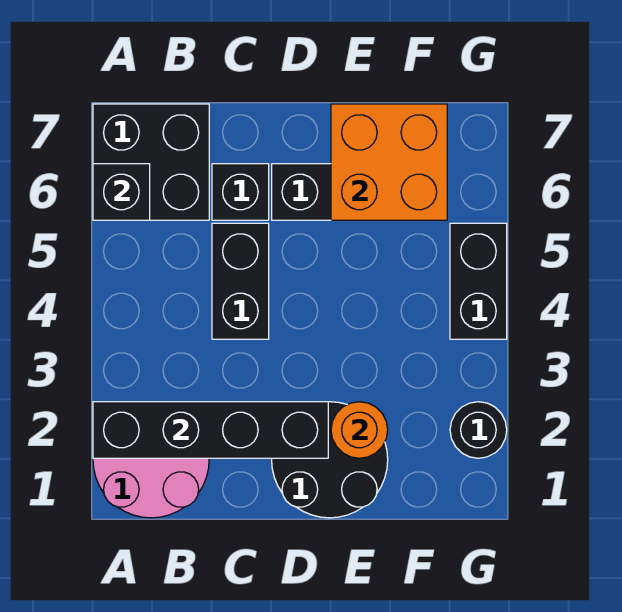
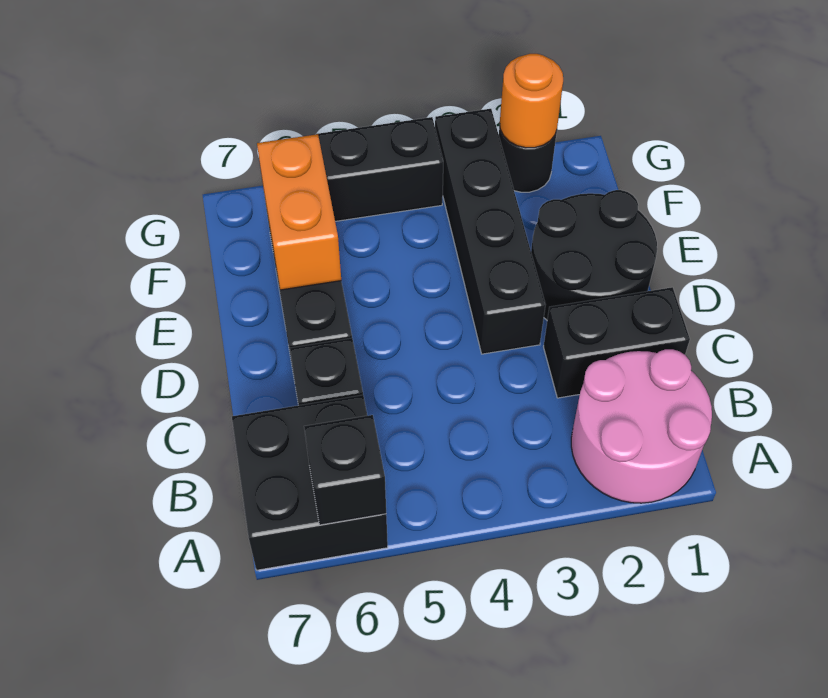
black brick A2:D2 level 2 -> black brick D3:G3 level 1
black brick C4:C5 level 1 -> black brick C1:C2 level 1
orange round brick E2 level 2 -> orange round brick G2 level 2
orange brick E6:F7 level 2 -> orange brick E6:F6 level 2

